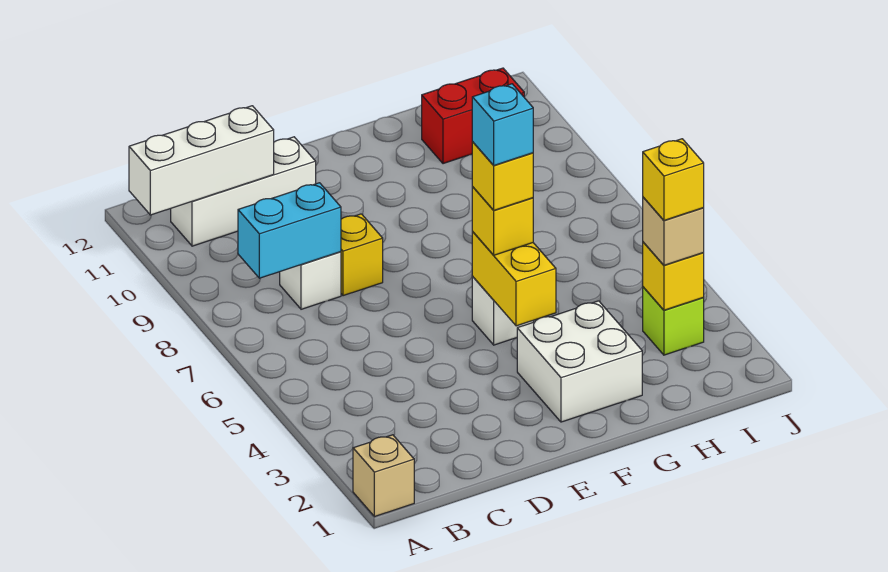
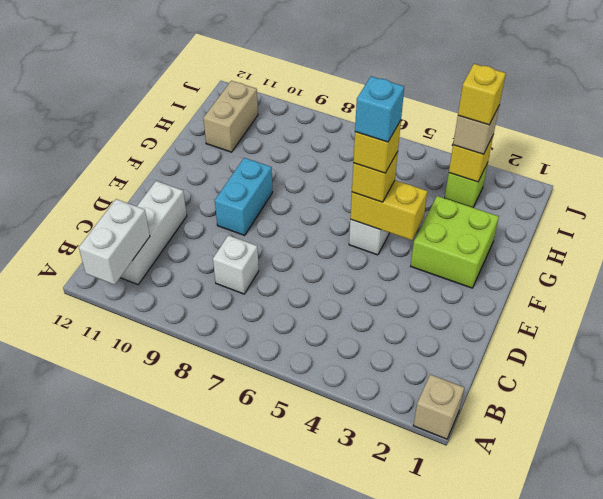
white brick A11:C11 level 2 -> white brick A11:B11 level 2
cyan brick B8:C8 level 2 -> cyan brick E9:F9 level 1
yellow brick D8 level 1 -> none
white brick F2:G3 level 1 -> lime brick F2:G3 level 1
red brick H11:I11 level 1 -> tan brick H11:I11 level 1

